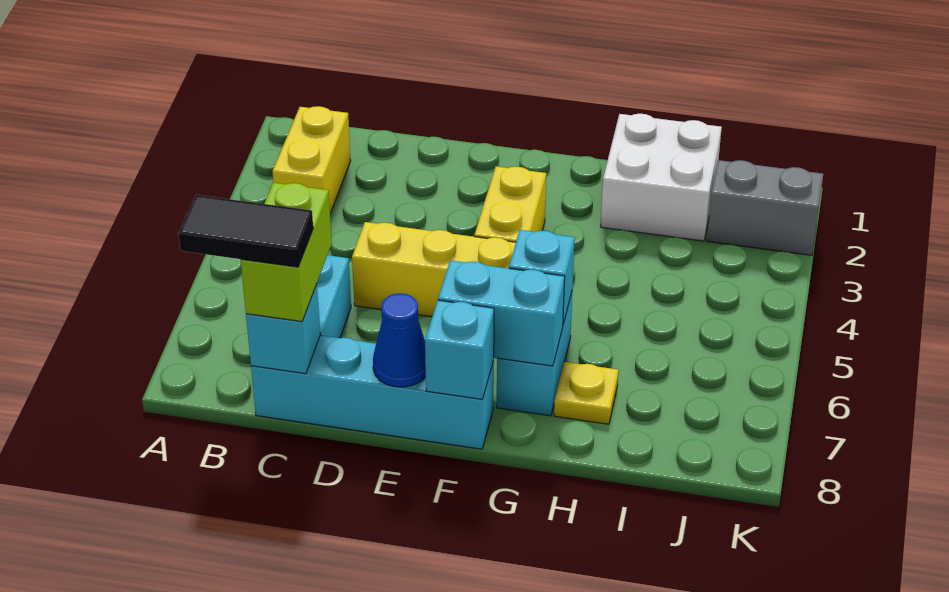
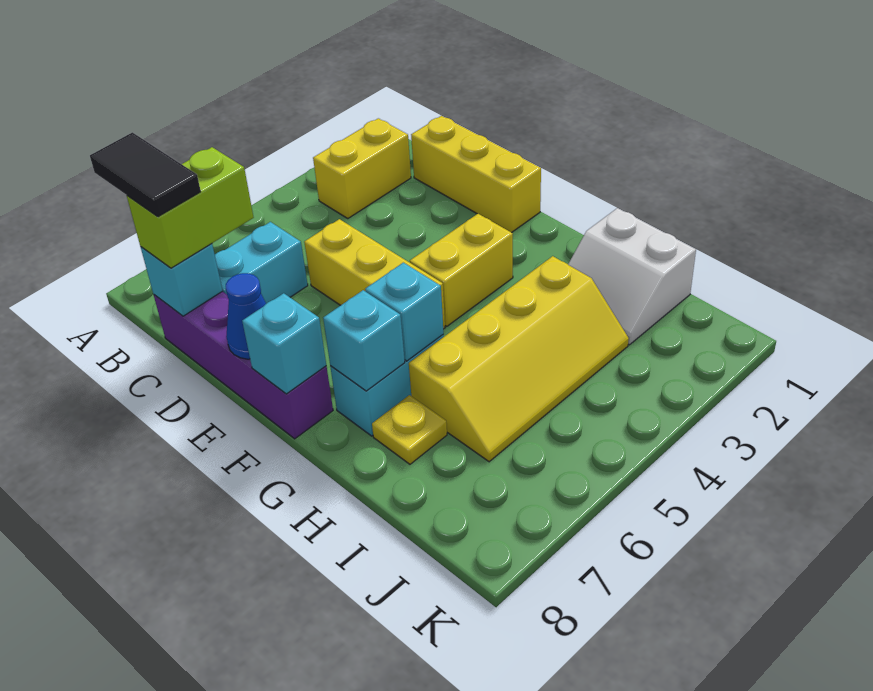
none -> yellow brick C1:E1 level 1
cyan brick C8:F8 level 1 -> purple brick C8:F8 level 1
cyan brick F7:G7 level 2 -> cyan brick G7 level 2
white brick H1:I2 level 1 -> white slope H1:I2 level 1 top 1
none -> yellow slope H3:I6 level 1 top H
grey brick J2:K2 level 1 -> none

